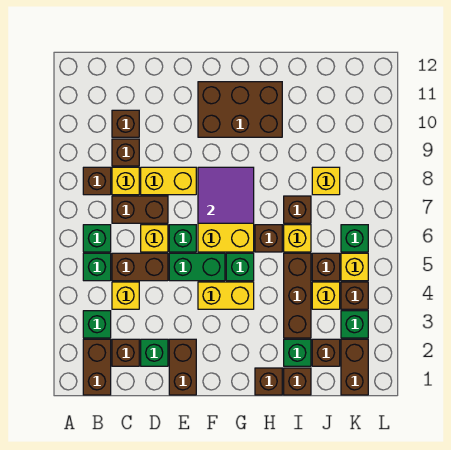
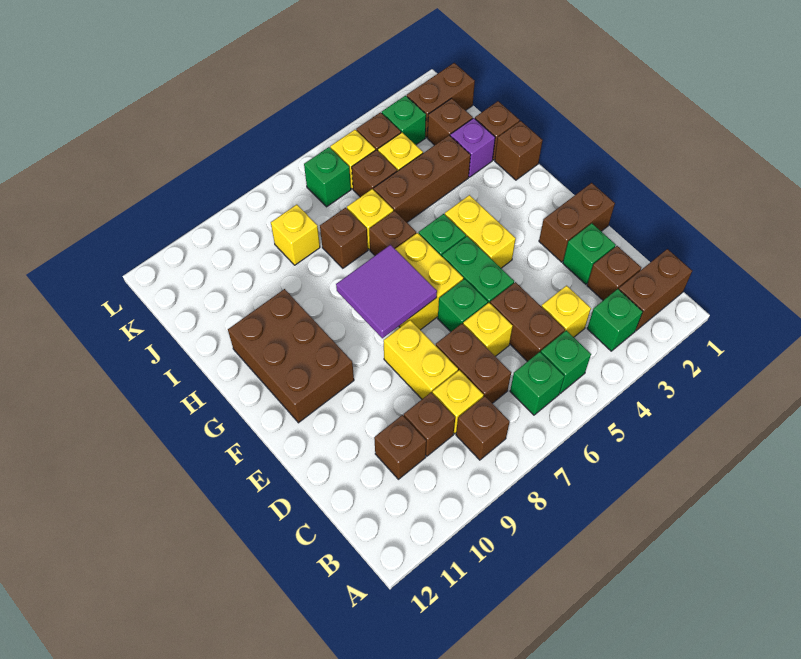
green brick I2 level 1 -> purple brick I2 level 1

